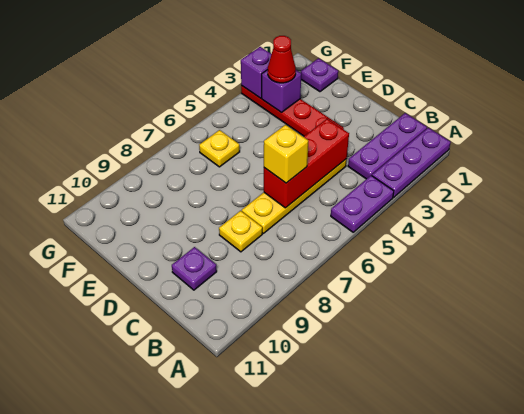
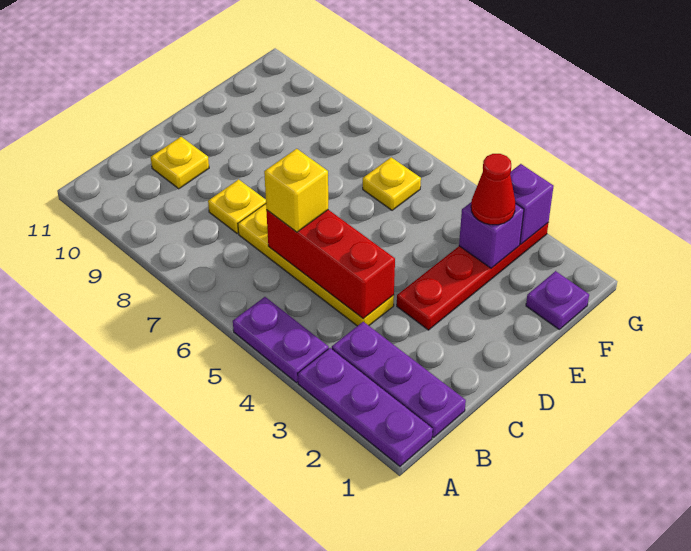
purple plate C10 level 1 -> yellow plate C10 level 1

